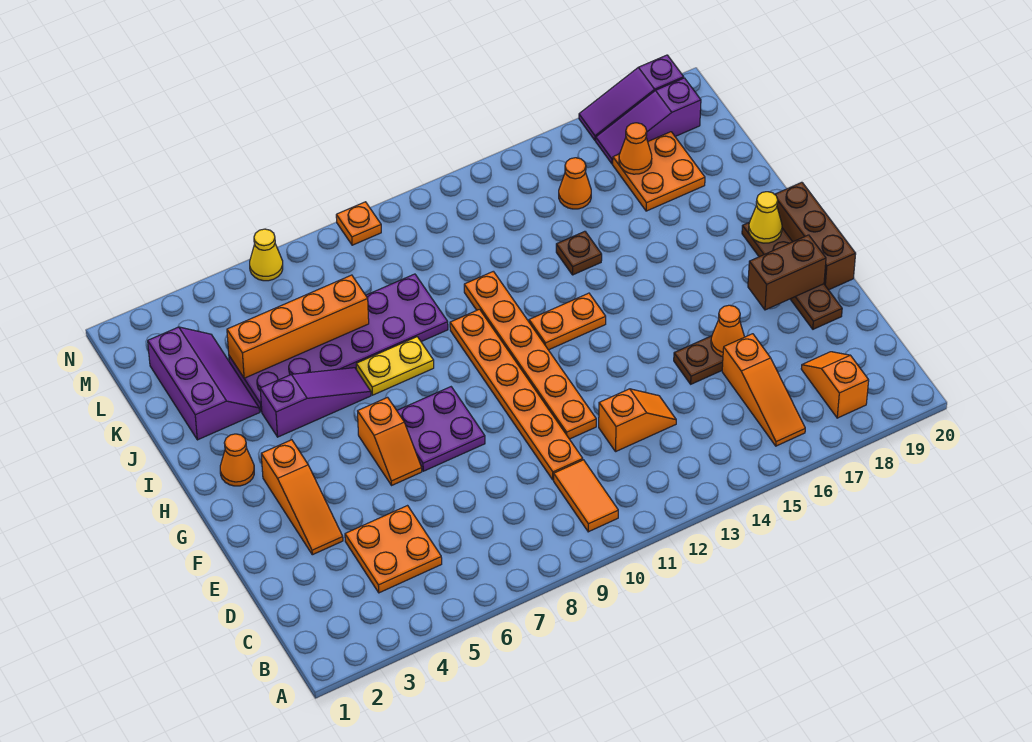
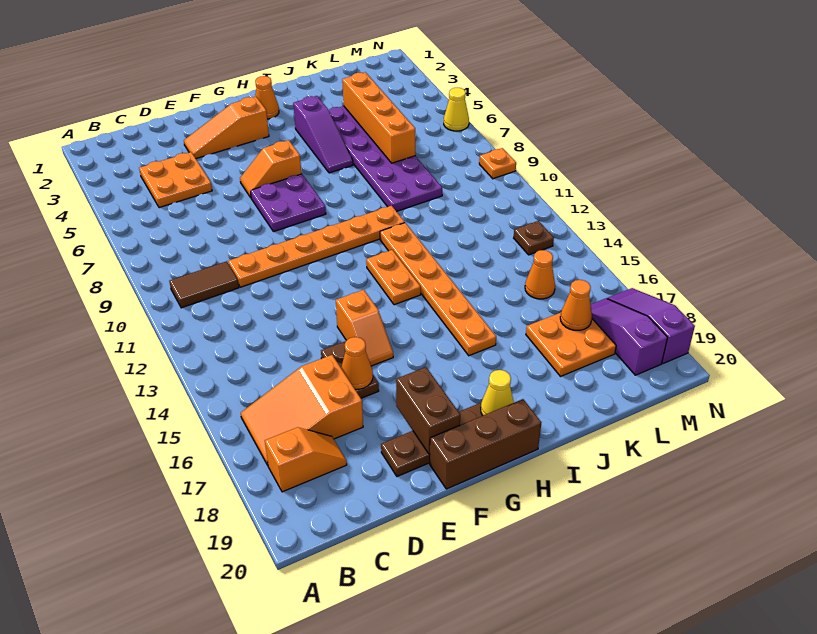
orange tile B10:C10 level 1 -> brown tile B10:C10 level 1
orange slope B16:D16 level 1 top D -> orange slope B16:D17 level 1 top D
orange slope D12:D13 level 1 top 12 -> orange slope F14:F15 level 1 top 14
orange plate E11:J11 level 1 -> orange plate I11:I16 level 1
yellow plate I7:I8 level 1 -> none
purple slope J2:L3 level 1 top 2 -> none
brown plate J14 level 1 -> brown plate M13 level 1

